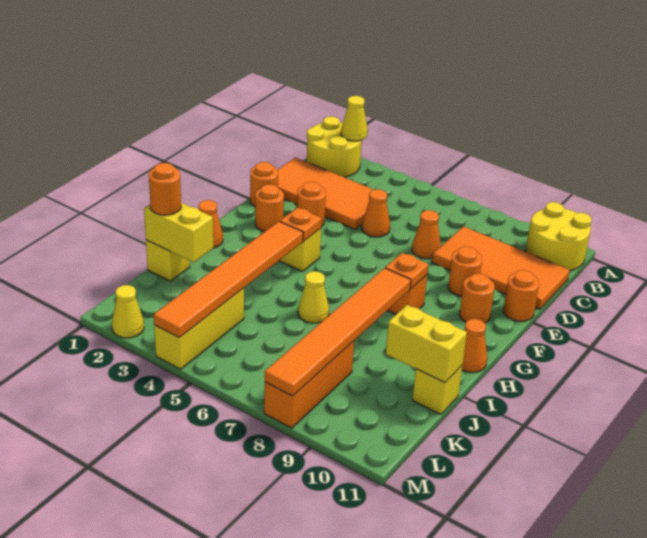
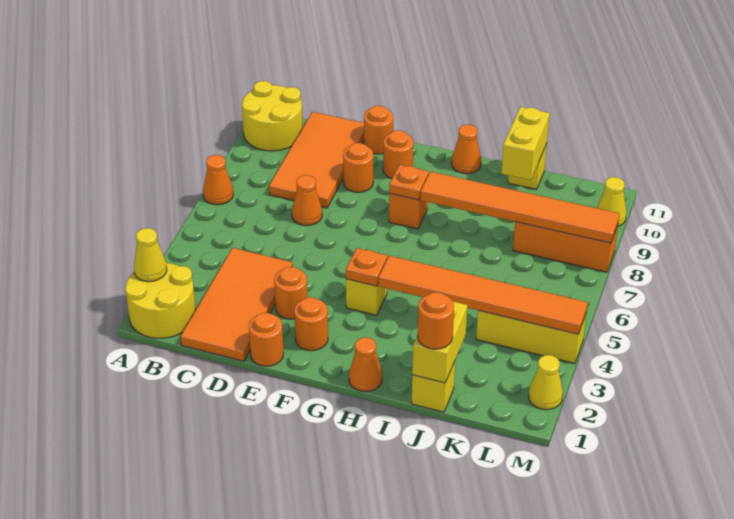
orange cone D5 level 1 -> orange cone A7 level 1
yellow cone I6 level 1 -> yellow cone M10 level 1

